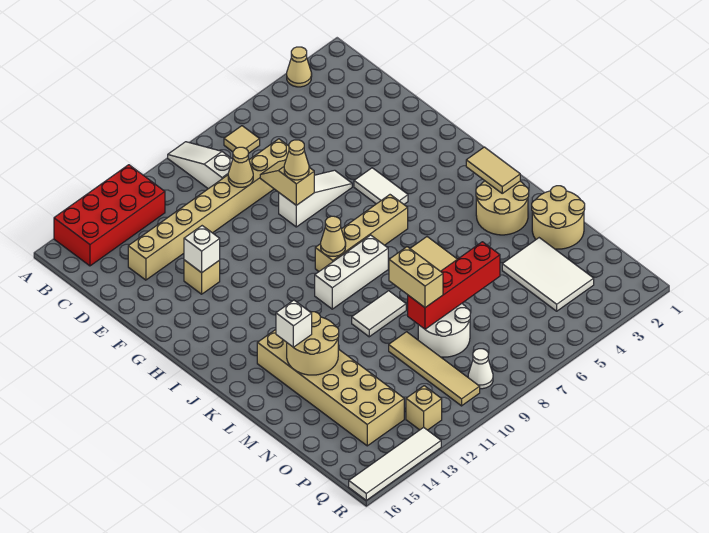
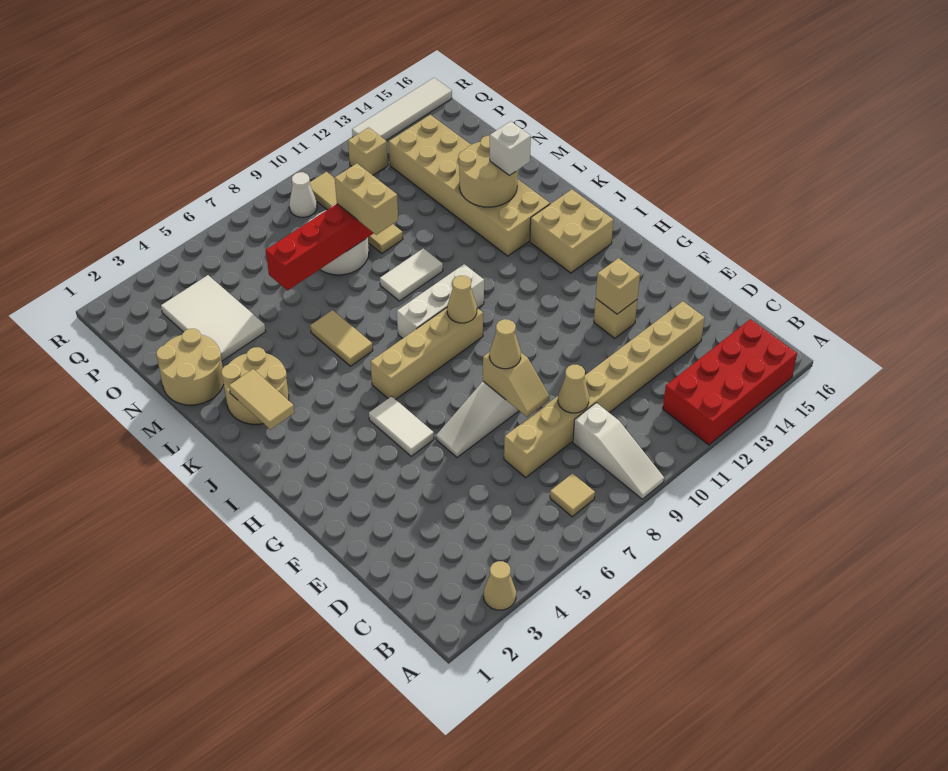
white brick F13 level 2 -> tan brick F13 level 2
none -> tan brick I14:J15 level 1

